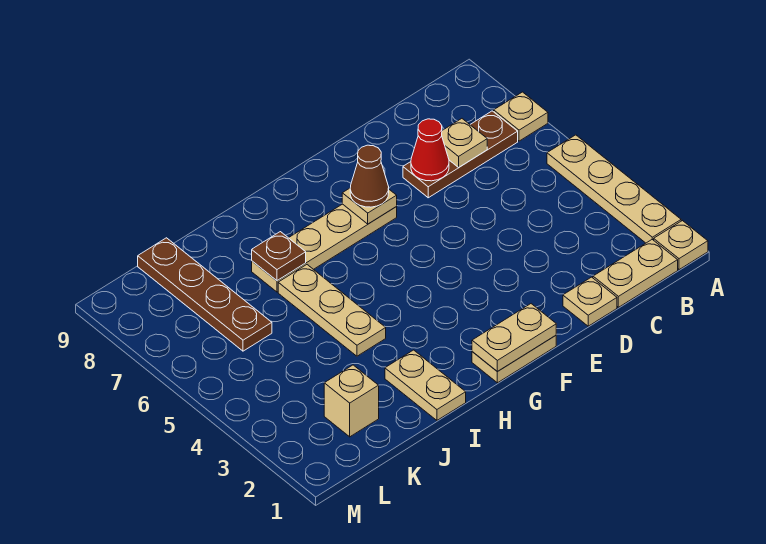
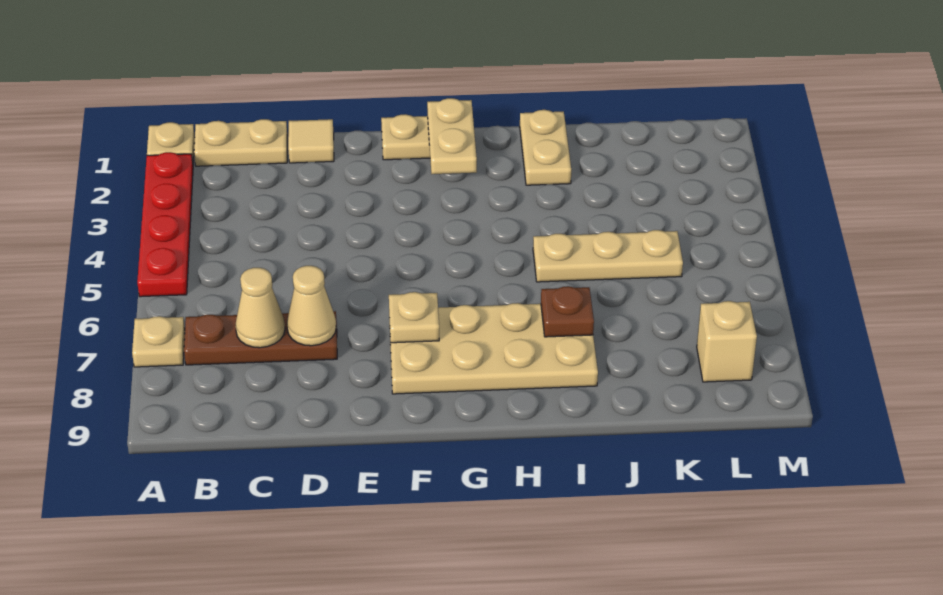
tan plate A2:A5 level 1 -> red plate A2:A5 level 1
tan plate C7 level 2 -> tan cone C7 level 2
tan plate D1 level 1 -> tan tile D1 level 1
red cone D7 level 2 -> tan cone D7 level 2
tan plate F1:G1 level 2 -> tan plate G1:G2 level 2
tan plate F7:I7 level 1 -> tan plate F7:I8 level 1
brown cone F7 level 3 -> none
tan plate I4:I6 level 1 -> tan plate I5:K5 level 1
tan brick K2 level 1 -> tan brick L8 level 1
brown plate K6:K9 level 1 -> none

